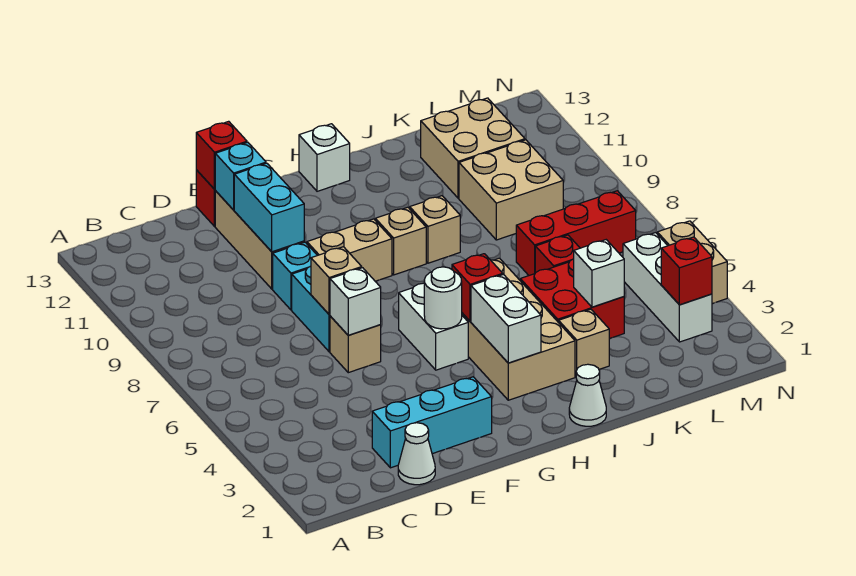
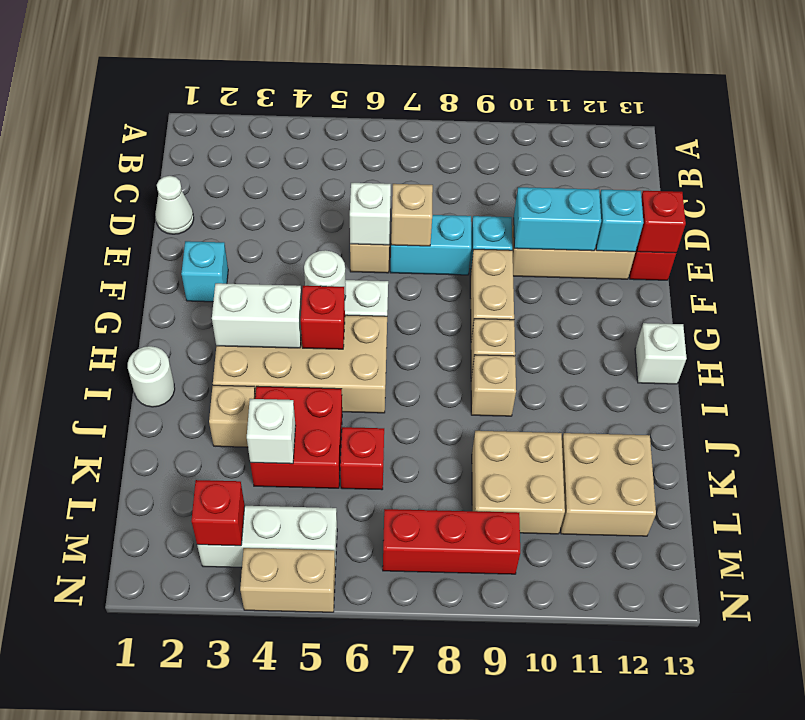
cyan brick D2:F2 level 1 -> cyan brick F2 level 1
white cone I1 level 1 -> white round brick I1 level 1
red brick K7:M7 level 1 -> red brick M7:M9 level 1

